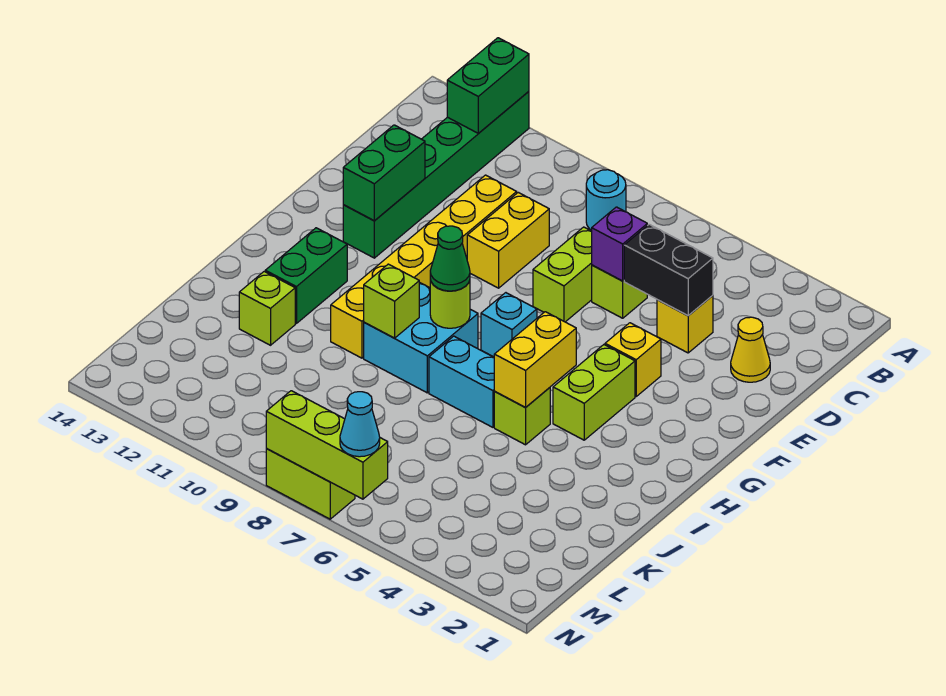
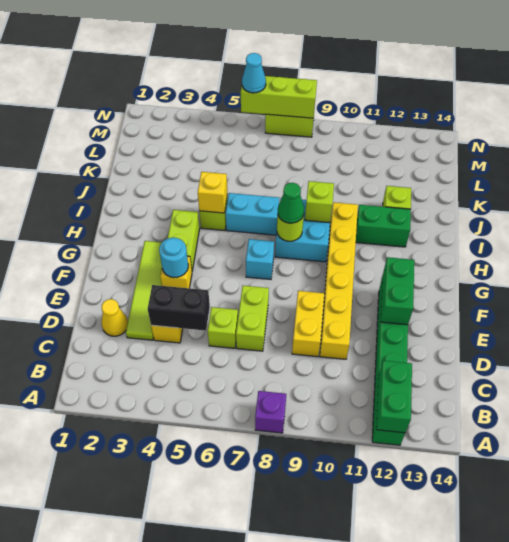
cyan round brick B8 level 1 -> cyan round brick F4 level 2
none -> lime tile D3:G3 level 1
purple brick D6 level 2 -> purple brick A8 level 1
yellow brick H5:I5 level 2 -> yellow brick I5 level 2
green brick H12:I12 level 1 -> green brick I11:I12 level 1

